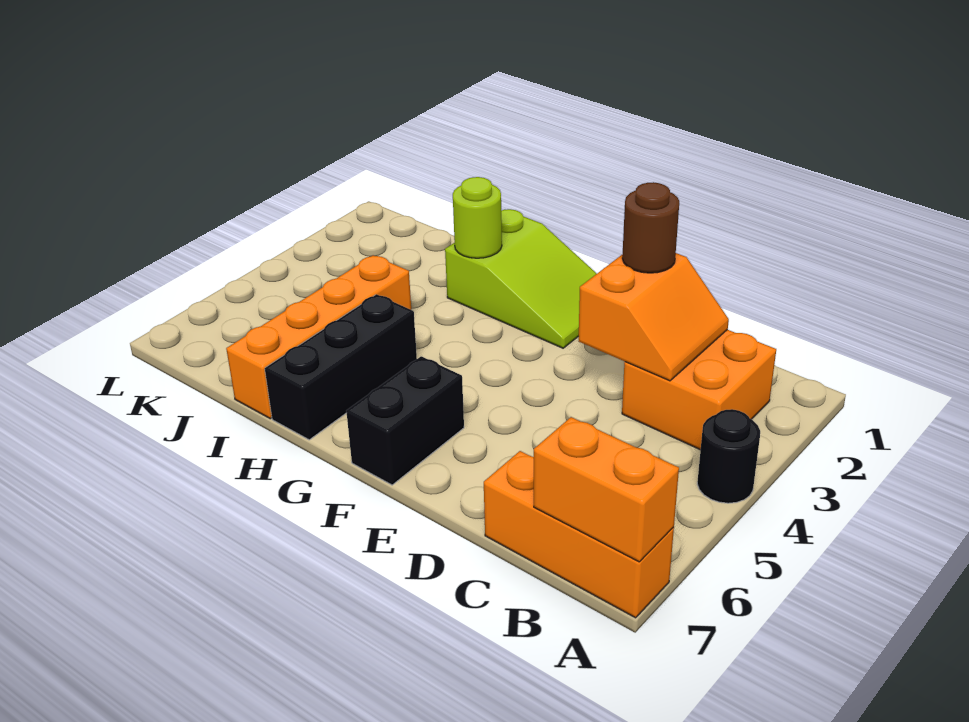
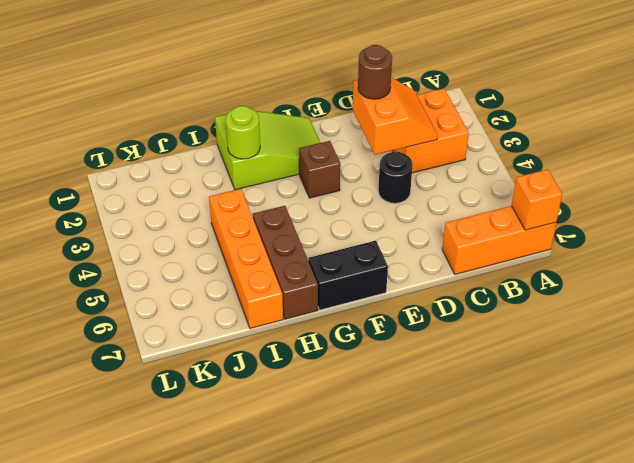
black round brick A4 level 1 -> black round brick D4 level 1
orange brick A7:B7 level 2 -> orange brick A7 level 2
none -> brown brick F3 level 1
black brick F6:F7 level 1 -> black brick F7:G7 level 1
black brick H5:H7 level 1 -> brown brick H5:H7 level 1

